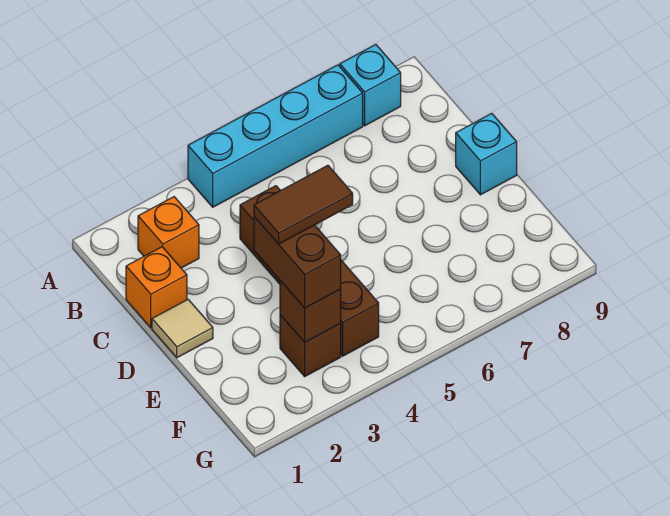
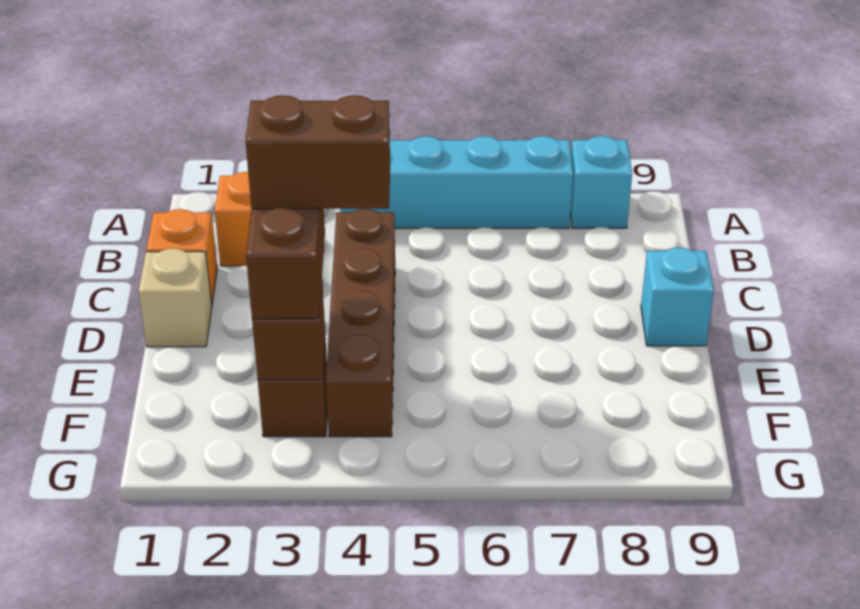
tan tile D1 level 1 -> tan brick D1 level 1
brown tile E3:E4 level 4 -> brown brick E3:E4 level 4

